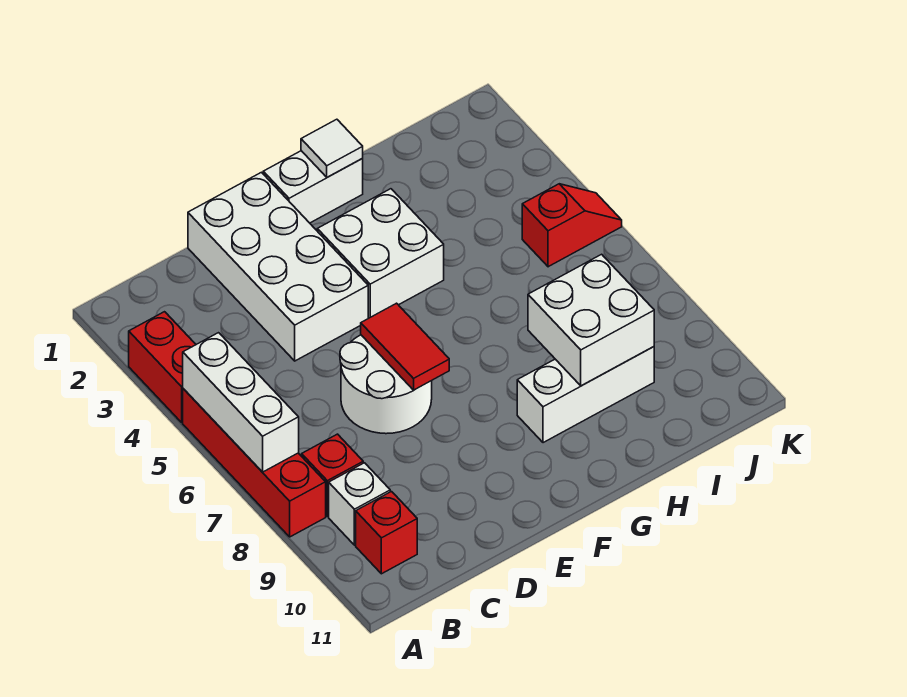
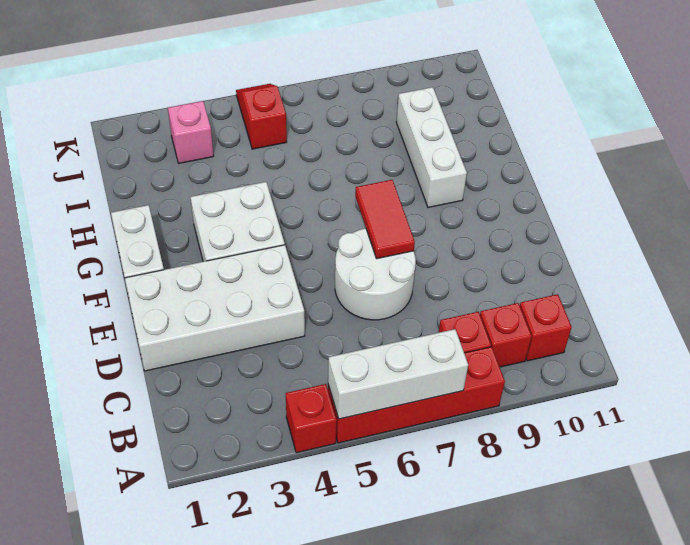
red brick A3:A4 level 1 -> red brick A4 level 1
white brick B9 level 1 -> red brick B9 level 1
red tile E6:E7 level 2 -> red tile E7:F7 level 2
white tile G1 level 2 -> none
white brick H8:I9 level 2 -> none
none -> pink brick J3 level 1

